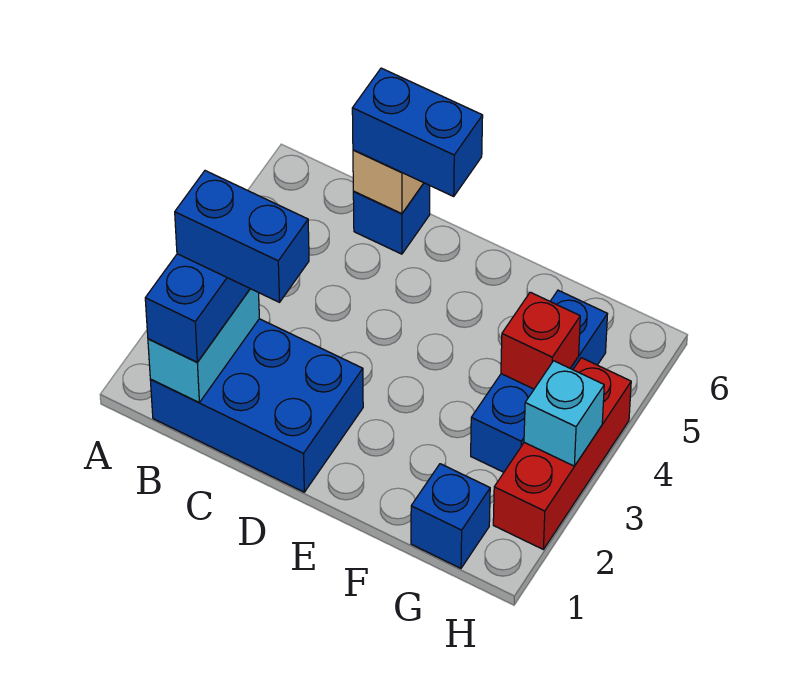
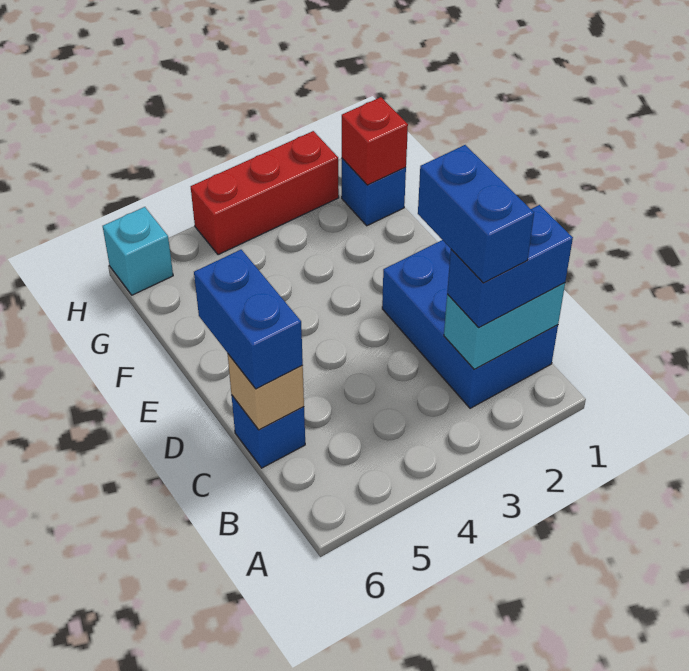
blue brick G3:G5 level 1 -> none
red brick G4 level 2 -> red brick G1 level 2
cyan brick H3 level 2 -> cyan brick H6 level 1

